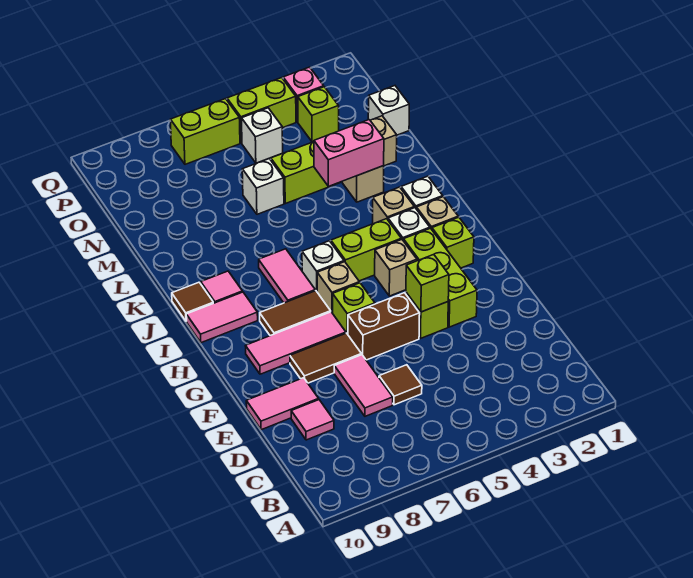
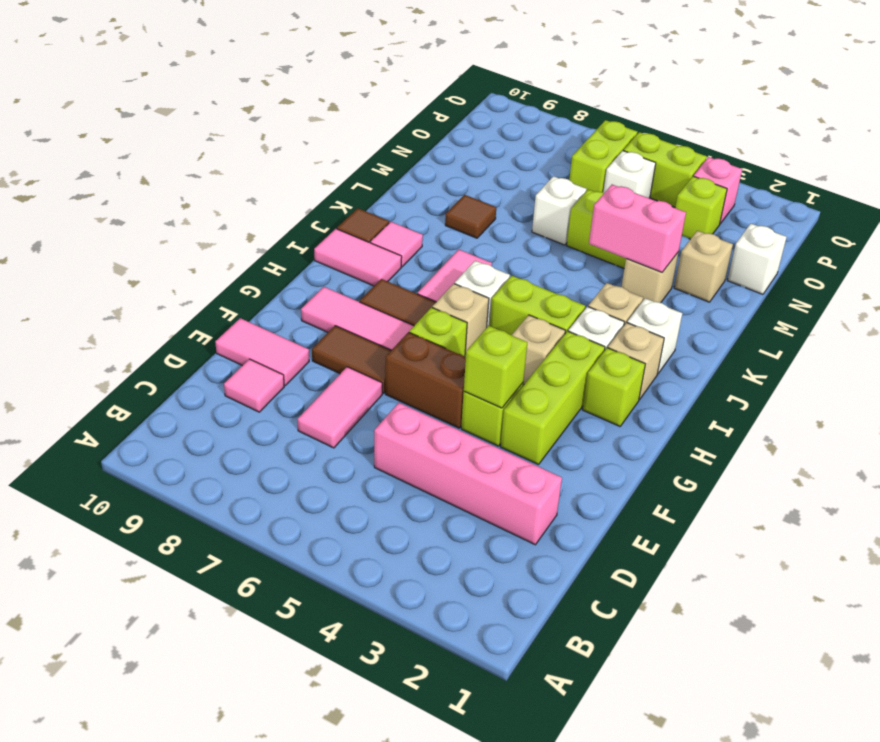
none -> pink brick D2:D5 level 1
brown tile D6 level 1 -> brown tile L8 level 1
lime brick P6:P7 level 1 -> lime brick O6:P6 level 1

